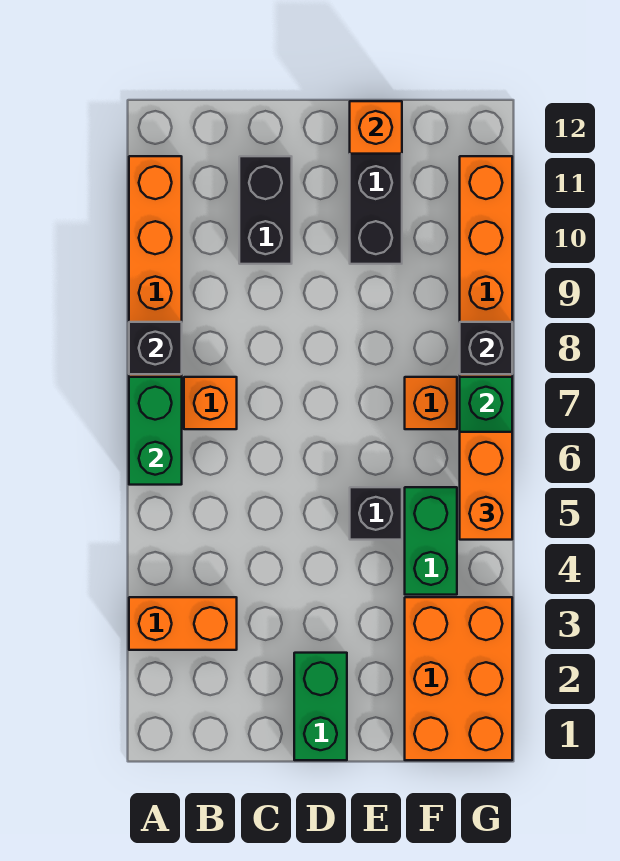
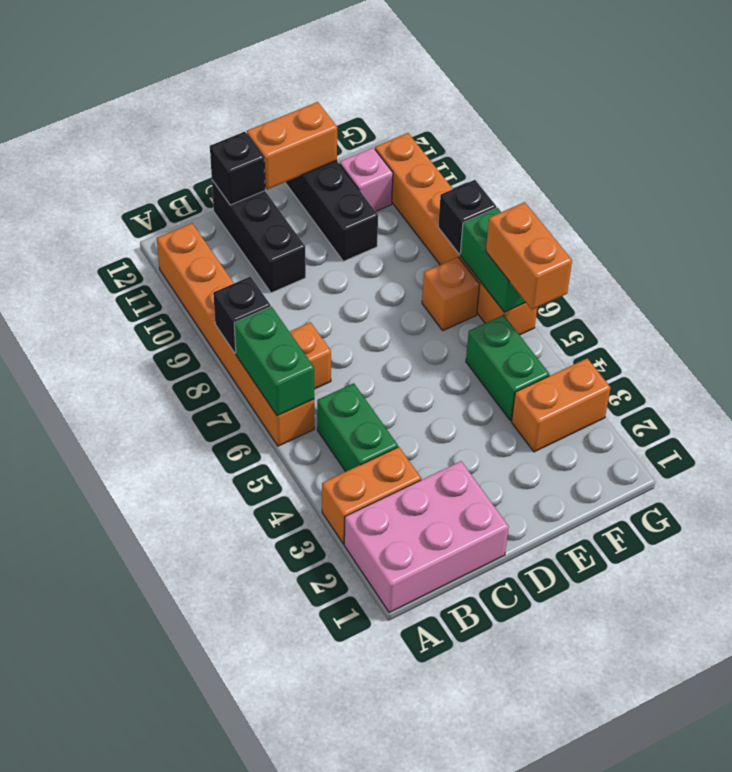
none -> pink brick A1:C2 level 1
black brick C10:C11 level 1 -> black brick C10:C12 level 1
green brick D1:D2 level 1 -> green brick B4:B5 level 1
black brick E5 level 1 -> black brick C12 level 2
orange brick E12 level 2 -> orange brick D12:E12 level 2
orange brick F1:G3 level 1 -> orange brick F3:G3 level 1
none -> pink brick F11 level 1

